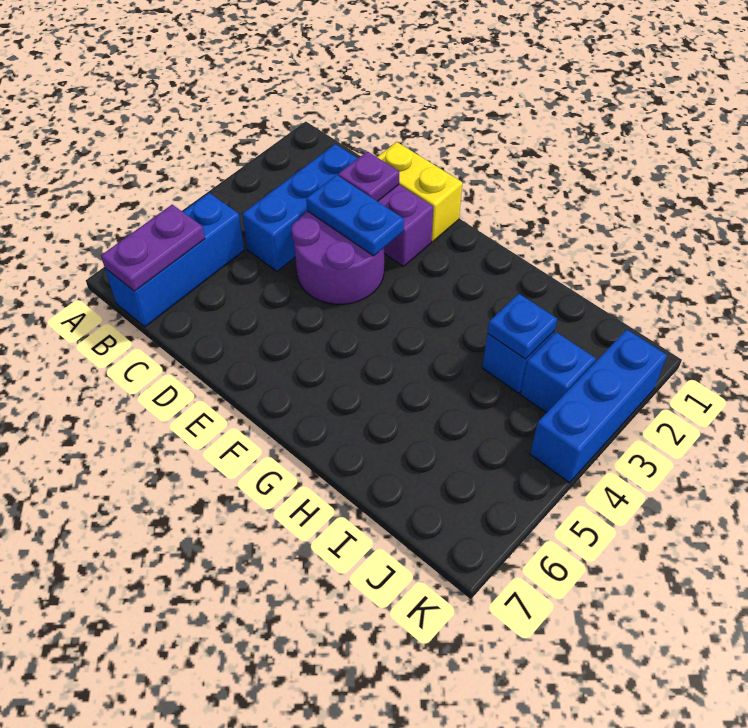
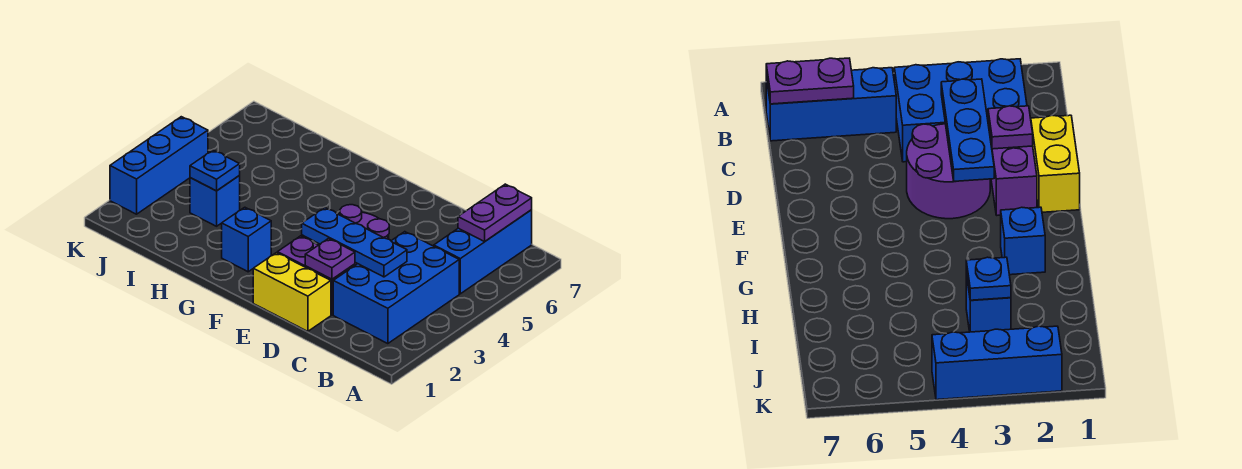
blue brick C2:C4 level 1 -> blue brick B2:C4 level 1
blue plate D3:E3 level 2 -> blue plate C3:E3 level 2
blue brick J3 level 1 -> blue brick G2 level 1

